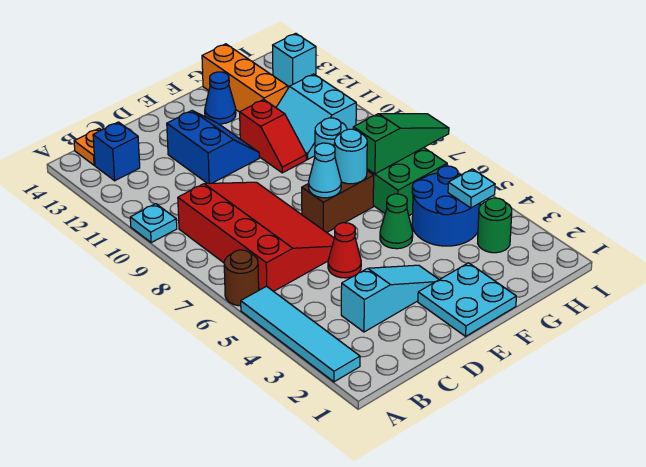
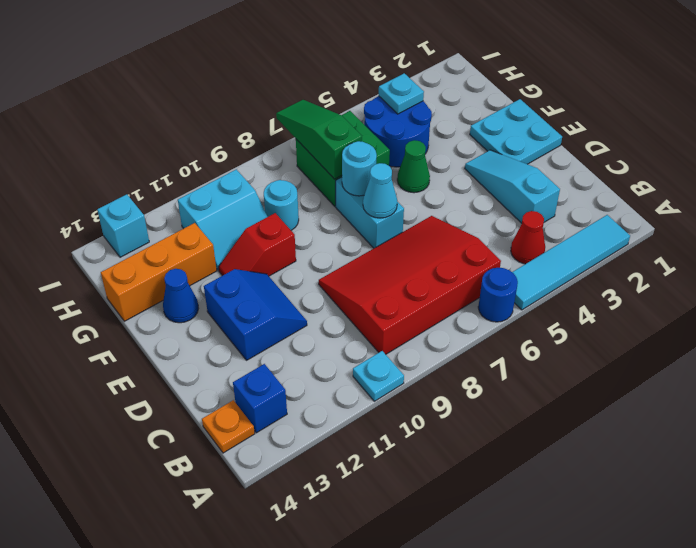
brown round brick A6 level 1 -> blue round brick A6 level 1
red cone D5 level 1 -> red cone B4 level 1
blue slope D11:E12 level 1 top D -> blue slope D11:E12 level 1 top 12
brown brick E7:F7 level 1 -> cyan brick E7:F7 level 1
red slope F10:F11 level 1 top 11 -> red slope F10:F11 level 1 top 10
green round brick H3 level 1 -> none

